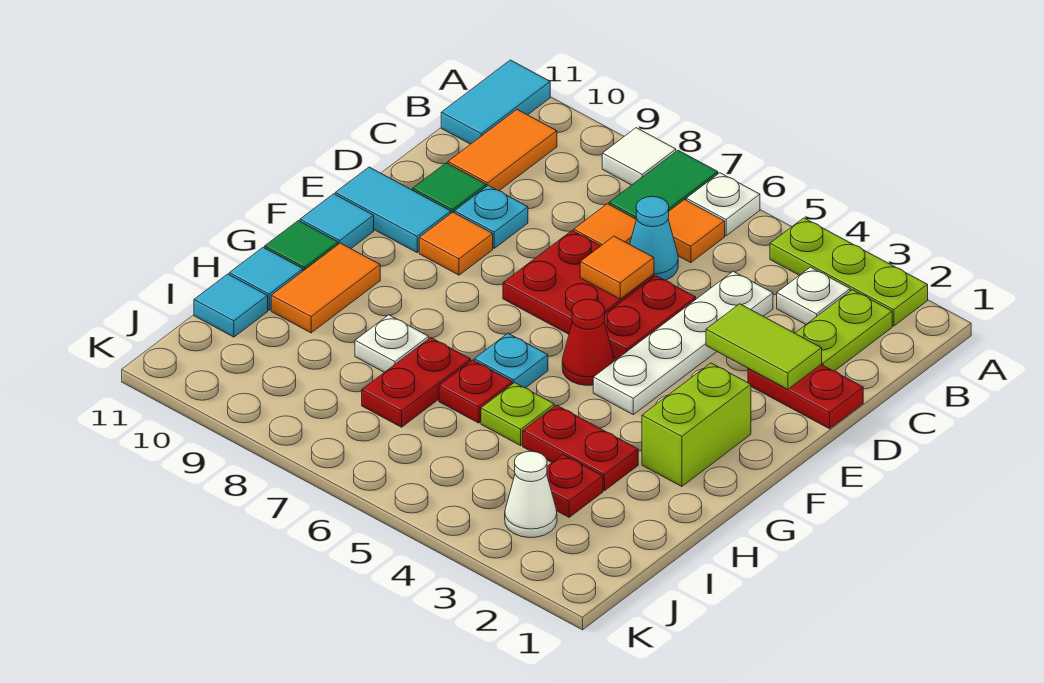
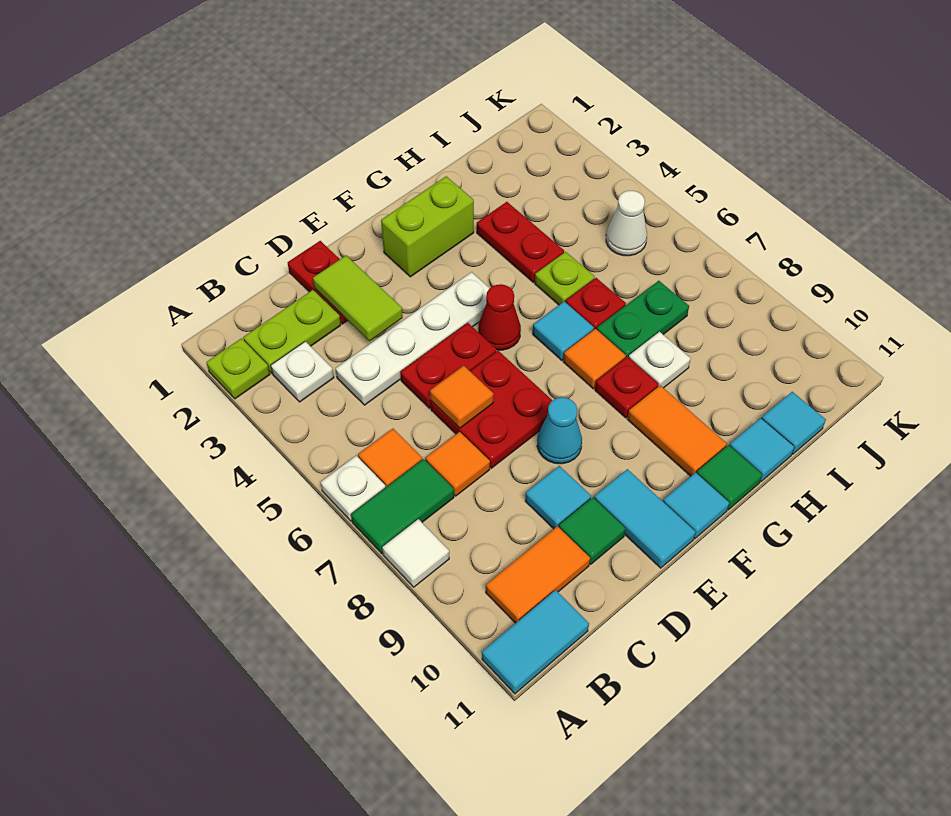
lime plate A2:A4 level 1 -> lime plate A2 level 1
cyan cone C6 level 1 -> cyan cone E8 level 1
cyan plate D9 level 1 -> cyan tile D9 level 1
orange tile E9 level 1 -> orange tile G7 level 1
cyan plate G6 level 1 -> cyan tile G6 level 1
orange tile G10:H10 level 1 -> orange tile G9:G10 level 1
red plate H7:I7 level 1 -> green plate H7:I7 level 1
red plate I3 level 1 -> red plate G8 level 1
white cone J3 level 1 -> white cone J5 level 1

